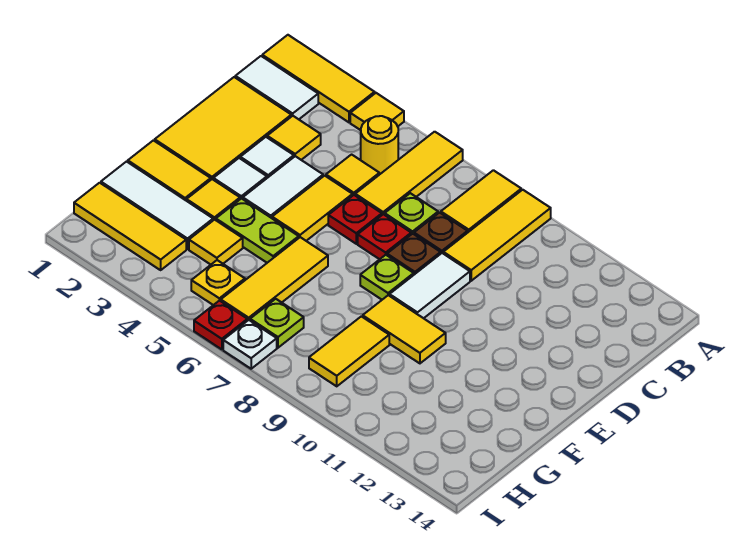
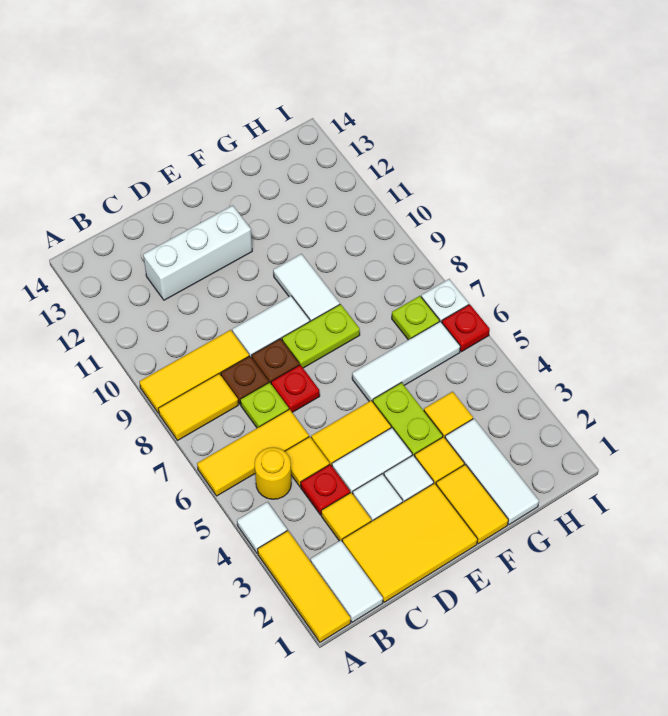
yellow tile A4 level 1 -> white tile A4 level 1
none -> white brick C12:E12 level 1
red plate D6 level 1 -> red plate C4 level 1
lime plate E8 level 1 -> lime plate E8:F8 level 1
yellow tile F6:H6 level 1 -> white tile F6:H6 level 1
yellow tile F9:F10 level 1 -> white tile F9:F10 level 1
yellow tile G9:H9 level 1 -> none
yellow tile H1:H3 level 1 -> none
yellow plate H5 level 1 -> none

